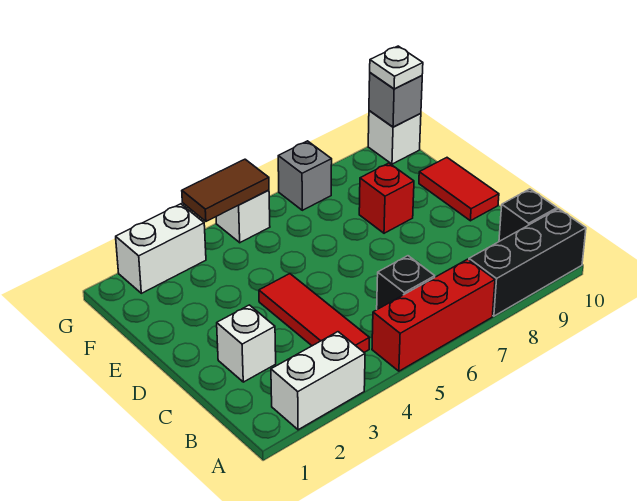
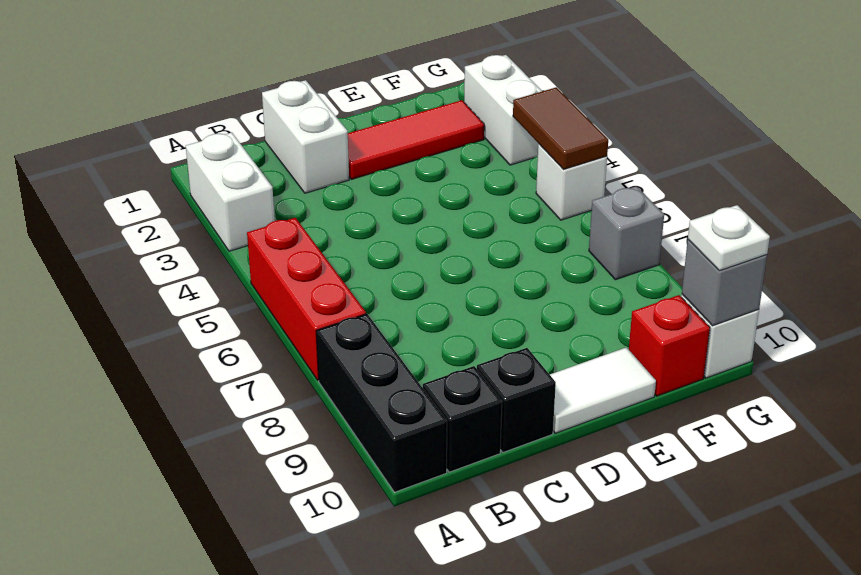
red tile B4:D4 level 1 -> red tile D2:F2 level 1
black brick B6 level 1 -> black brick C10 level 1
white brick C2 level 1 -> white brick C1:C2 level 1
red tile D10:E10 level 1 -> white tile D10:E10 level 1
red brick E8 level 1 -> red brick F10 level 1

